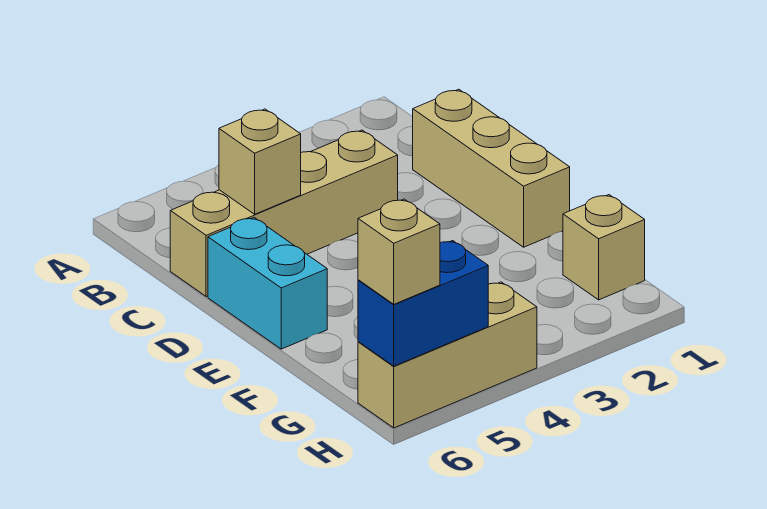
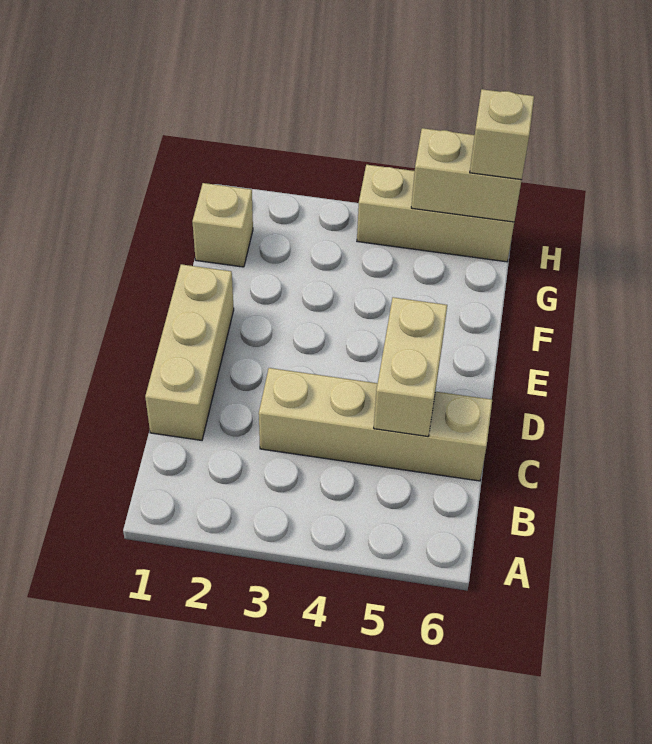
tan brick C5 level 2 -> tan brick C5:D5 level 2
cyan brick D6:E6 level 1 -> none
blue brick H5:H6 level 2 -> tan brick H5:H6 level 2

